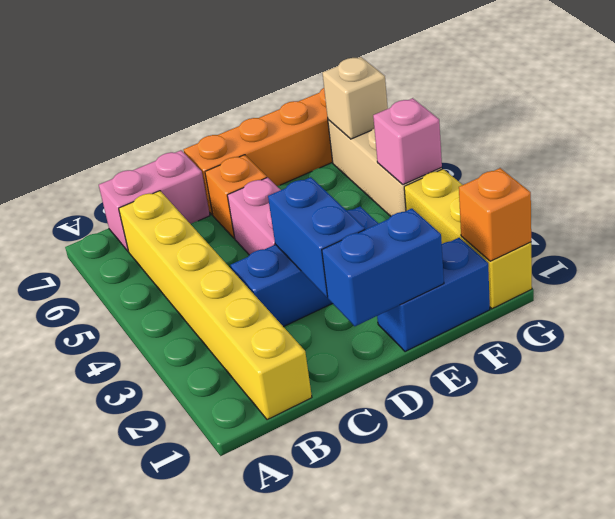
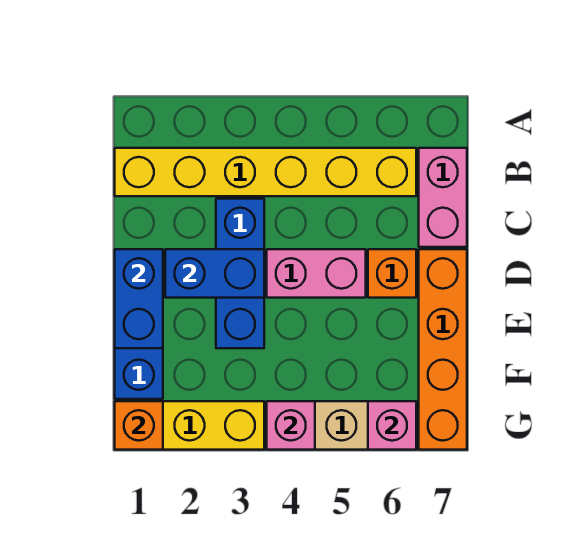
tan brick G6 level 2 -> pink brick G6 level 2

